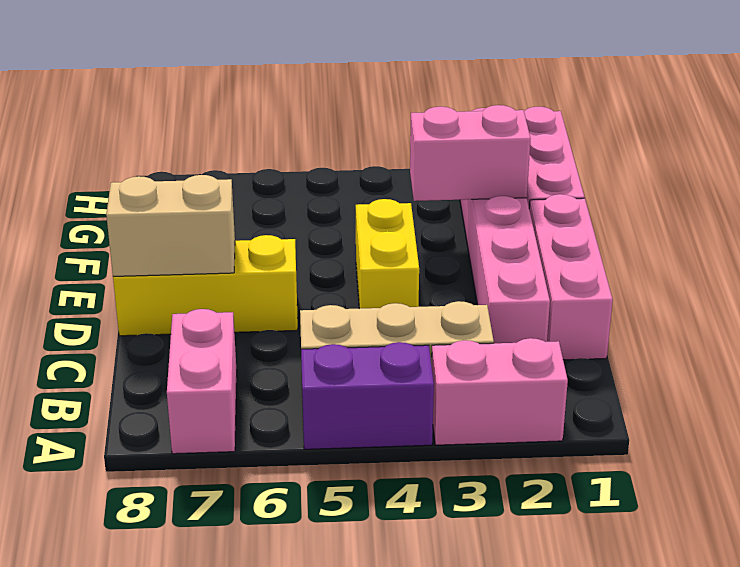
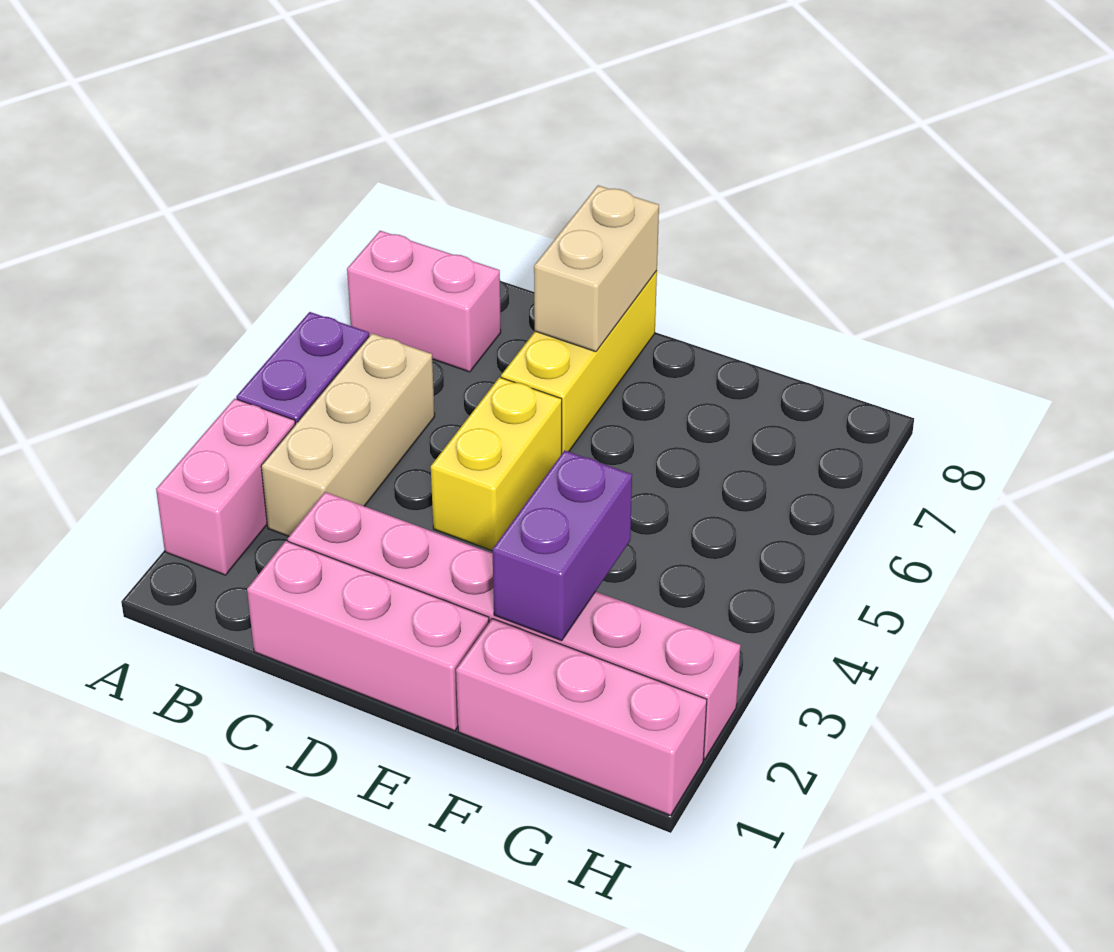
yellow brick D4:E4 level 1 -> yellow brick D4:D5 level 1
pink brick F2:F3 level 2 -> purple brick F2:F3 level 2

